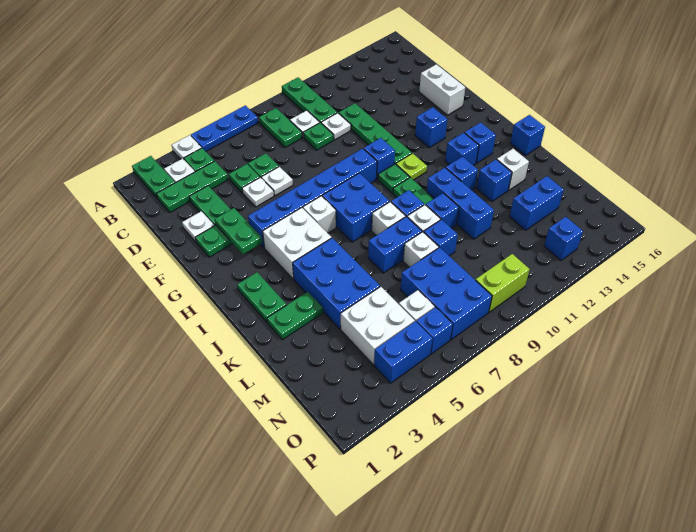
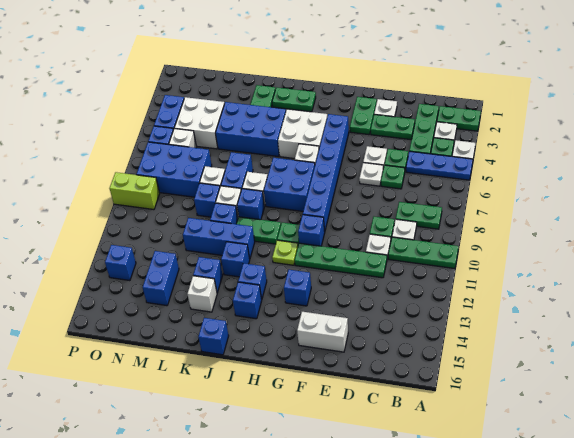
blue plate A5:A7 level 1 -> blue plate A5:C5 level 1
green plate F3:G3 level 2 -> none
lime brick O9:O10 level 1 -> lime brick O9:P9 level 1

